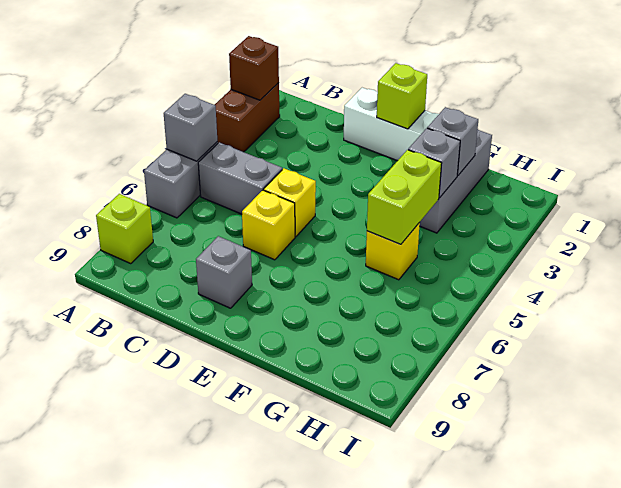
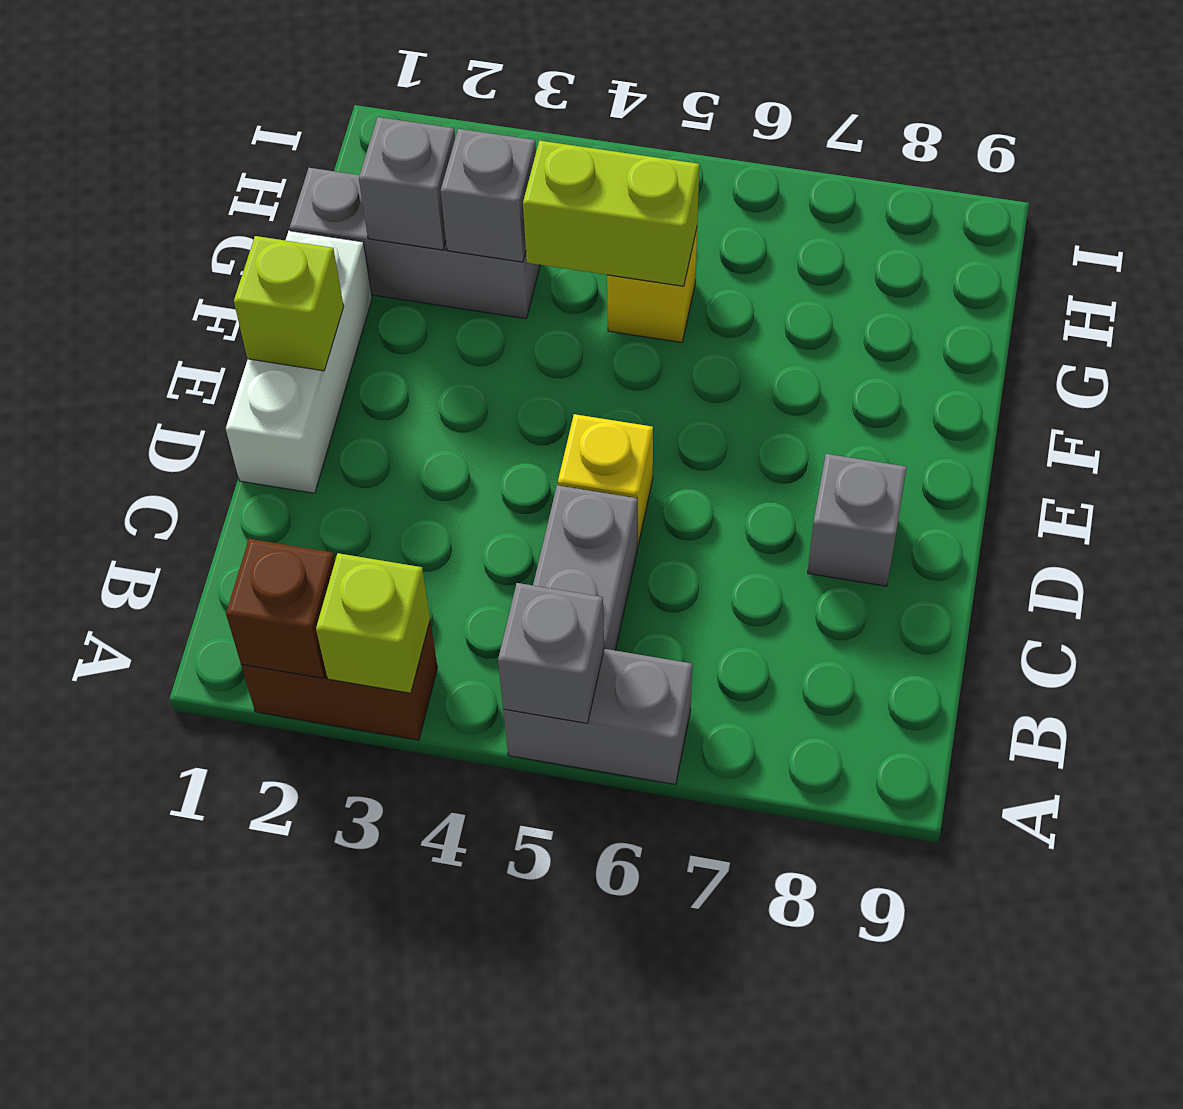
lime brick A8 level 1 -> lime brick A3 level 2
yellow brick D6 level 1 -> none

